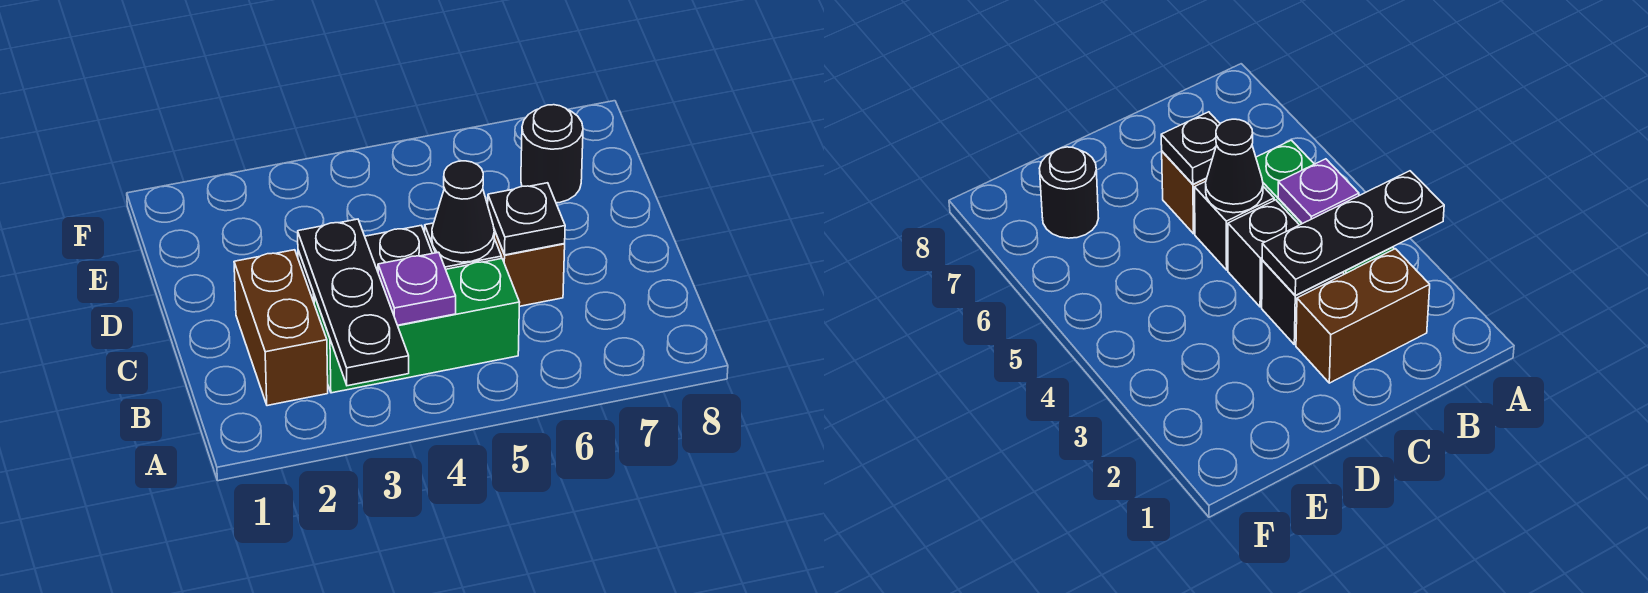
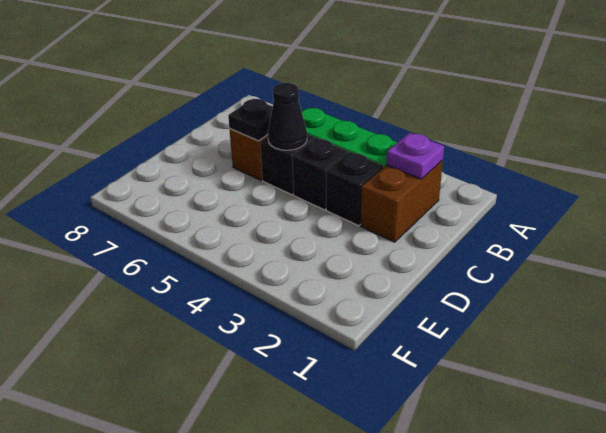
black plate A3:C3 level 2 -> none
purple plate B4 level 2 -> purple plate B2 level 2
black round brick E7 level 1 -> none

